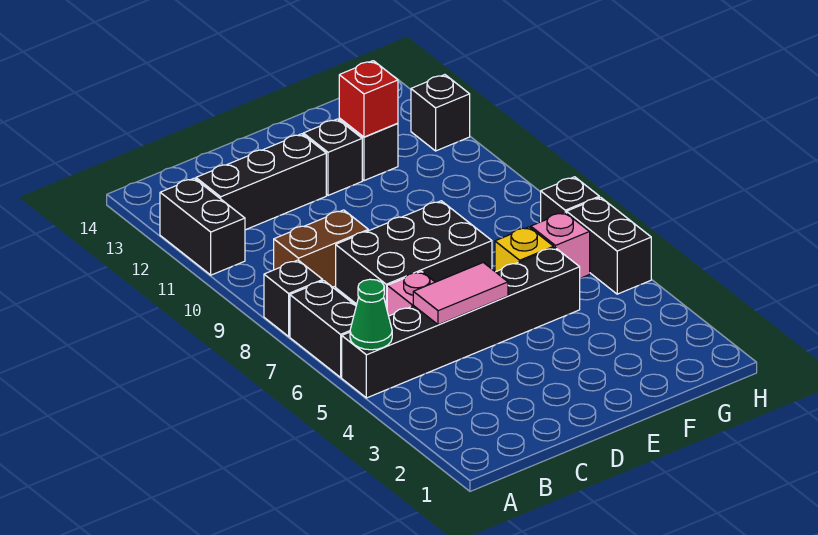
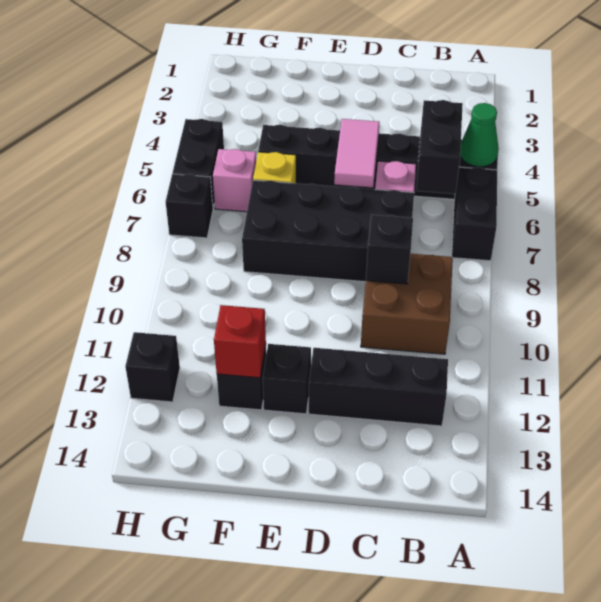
black brick A8 level 1 -> black brick C9 level 2
black brick A11:A12 level 1 -> black brick B5:B6 level 2
brown brick B9:C9 level 1 -> brown brick B9:C10 level 1
pink tile C5:D5 level 2 -> pink tile D5:D6 level 2
black brick C7:E8 level 1 -> black brick C7:F8 level 1

